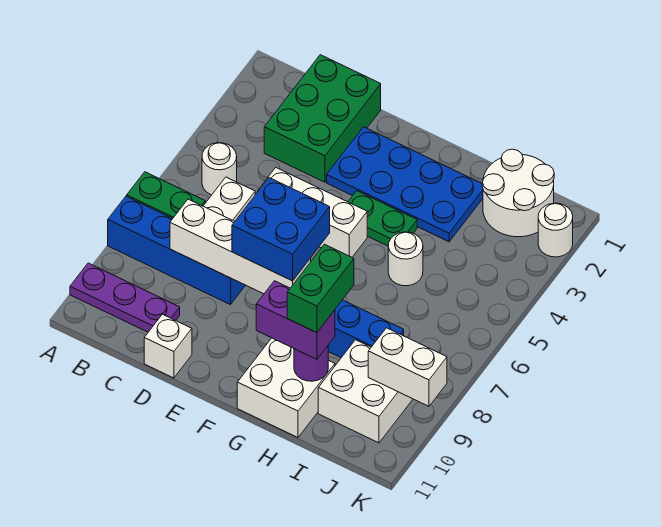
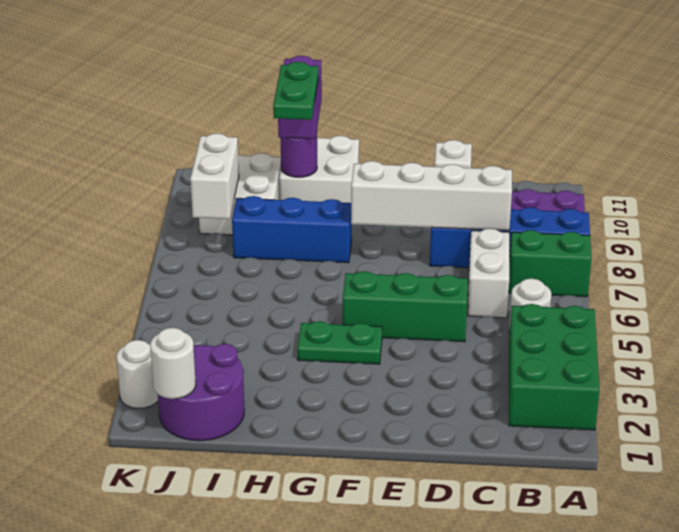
green brick C1:D3 level 1 -> green brick A2:B4 level 1
white brick D5:F5 level 1 -> green brick D5:F5 level 1
blue plate E2:H3 level 1 -> none
blue brick E7:F8 level 3 -> none
purple brick G10:H10 level 3 -> purple brick H10:H11 level 3
white round brick H5 level 1 -> white round brick J1 level 2
green brick H9:H10 level 4 -> green plate H9:H10 level 4
white round brick I1:J2 level 1 -> purple round brick I1:J2 level 1
white brick J9:K9 level 2 -> white brick J8:J9 level 2

